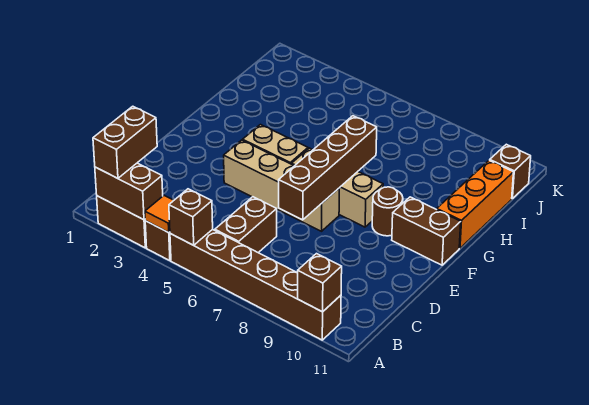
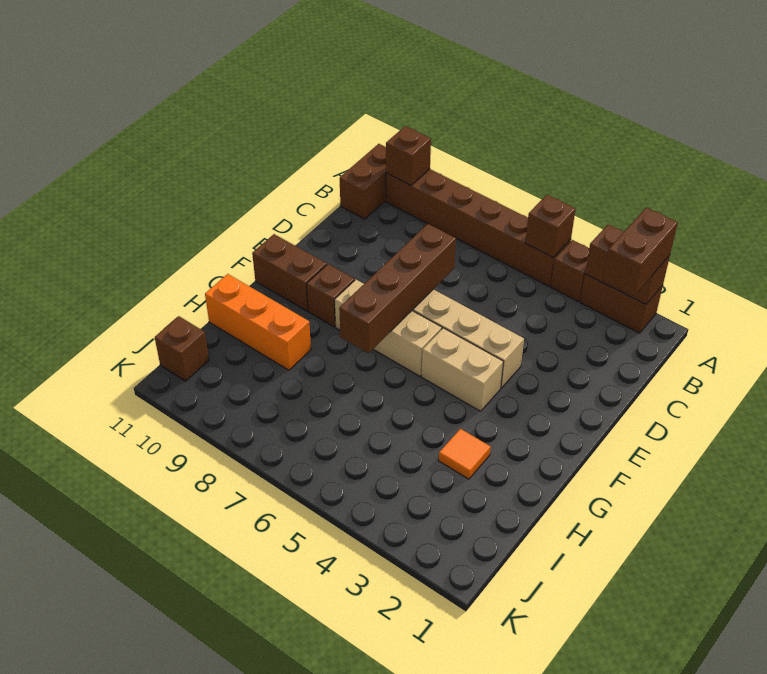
orange tile A4 level 2 -> orange tile H3 level 1
brown brick B6:C6 level 1 -> brown brick A11:B11 level 1
brown round brick F9 level 1 -> brown brick F9 level 1
orange brick G11:I11 level 1 -> orange brick H9:H11 level 1

